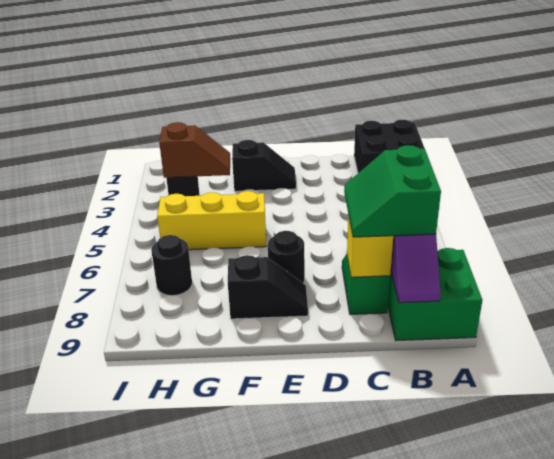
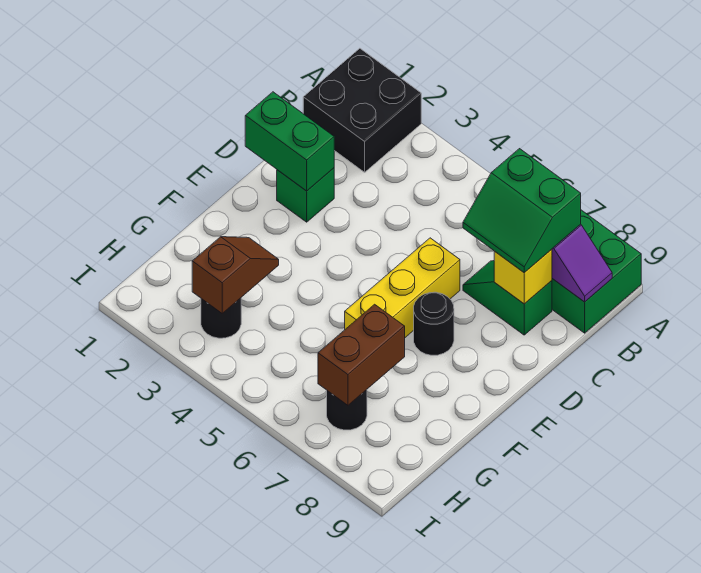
none -> green brick D1:D2 level 2
none -> green brick D2 level 1
black slope E2:F2 level 1 top F -> none
black slope E8:F8 level 1 top F -> none
yellow brick F5:H5 level 1 -> yellow brick D6:F6 level 1
none -> brown brick G7:H7 level 2

